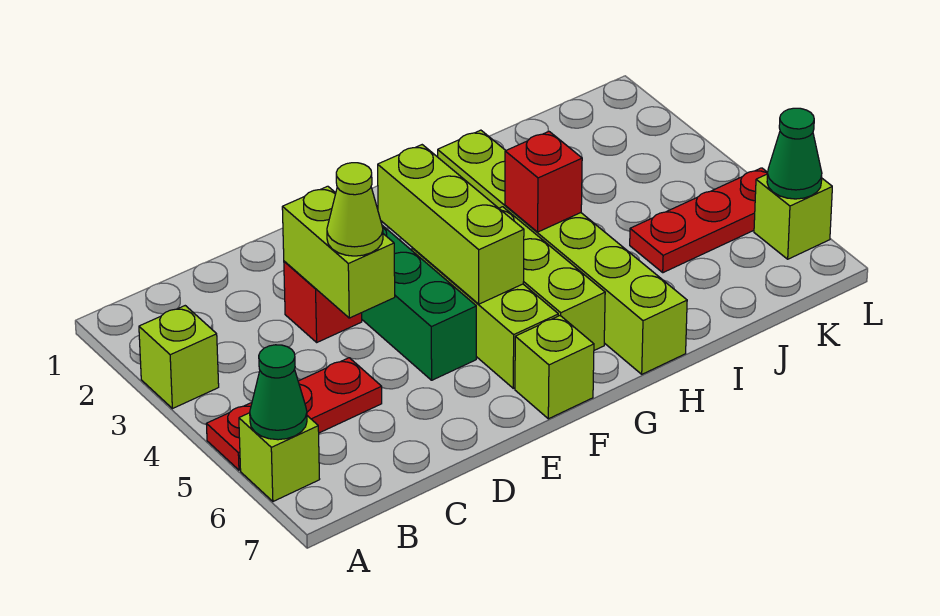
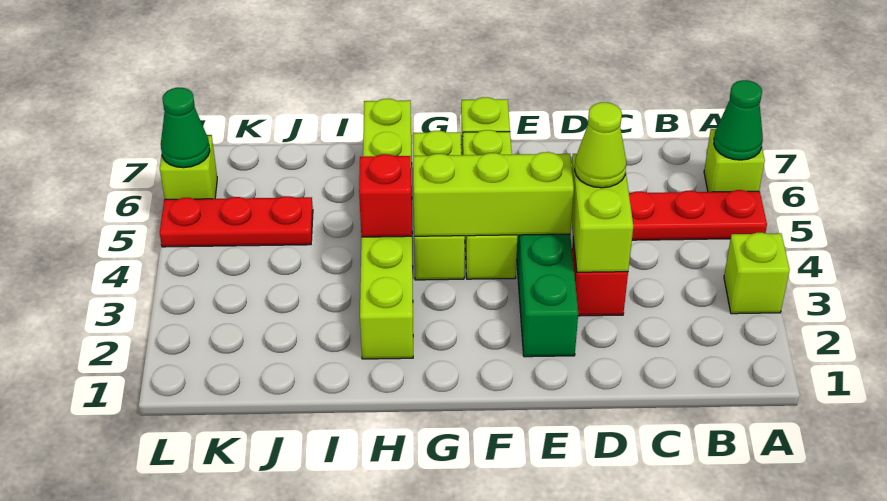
lime brick F3:F5 level 2 -> lime brick E4:G4 level 2

